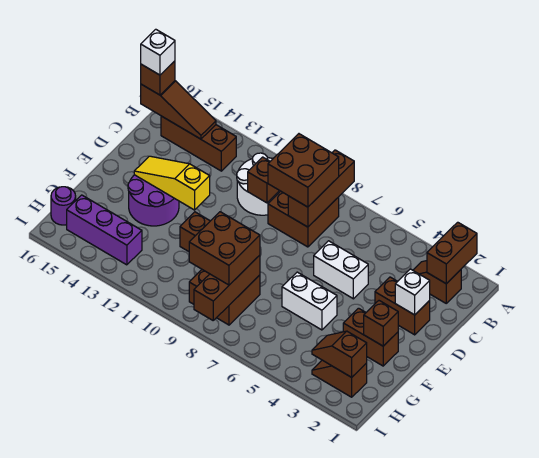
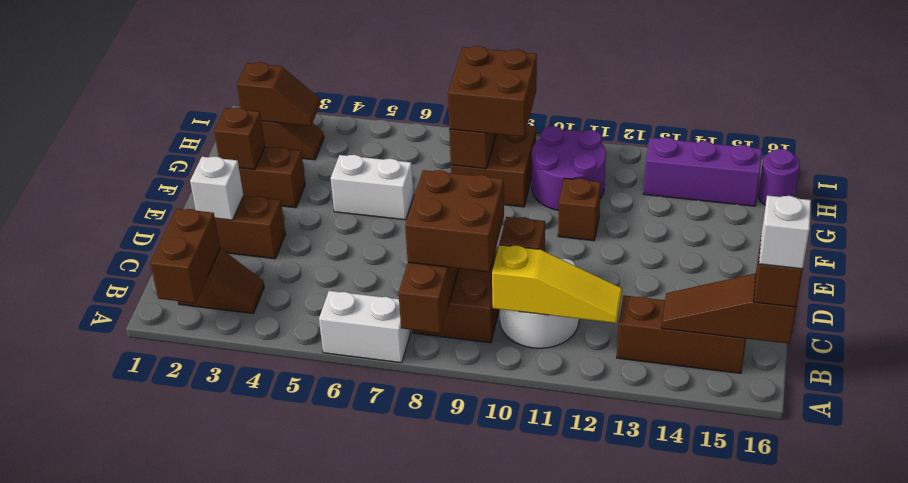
white brick D5:D6 level 1 -> white brick A6:A7 level 1
yellow slope E12:E14 level 2 top 12 -> yellow slope B10:B12 level 2 top 10
purple round brick E13:F14 level 1 -> purple round brick G10:H11 level 1

